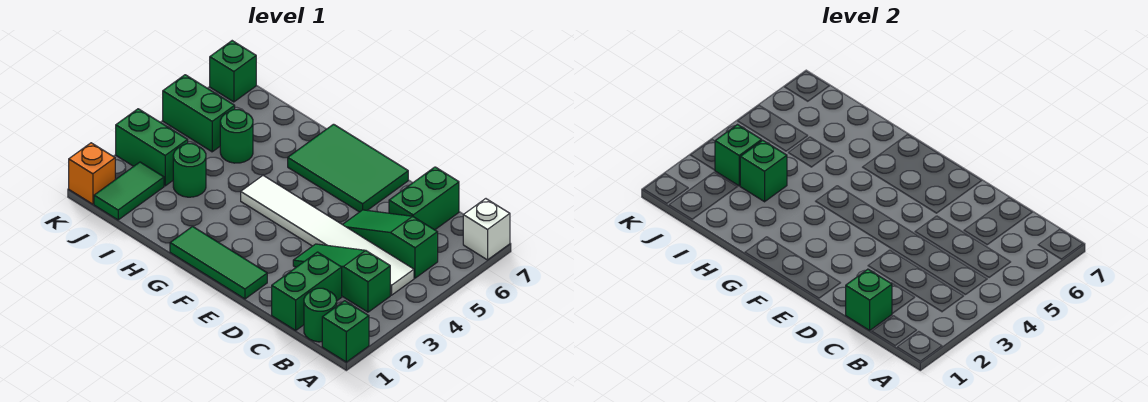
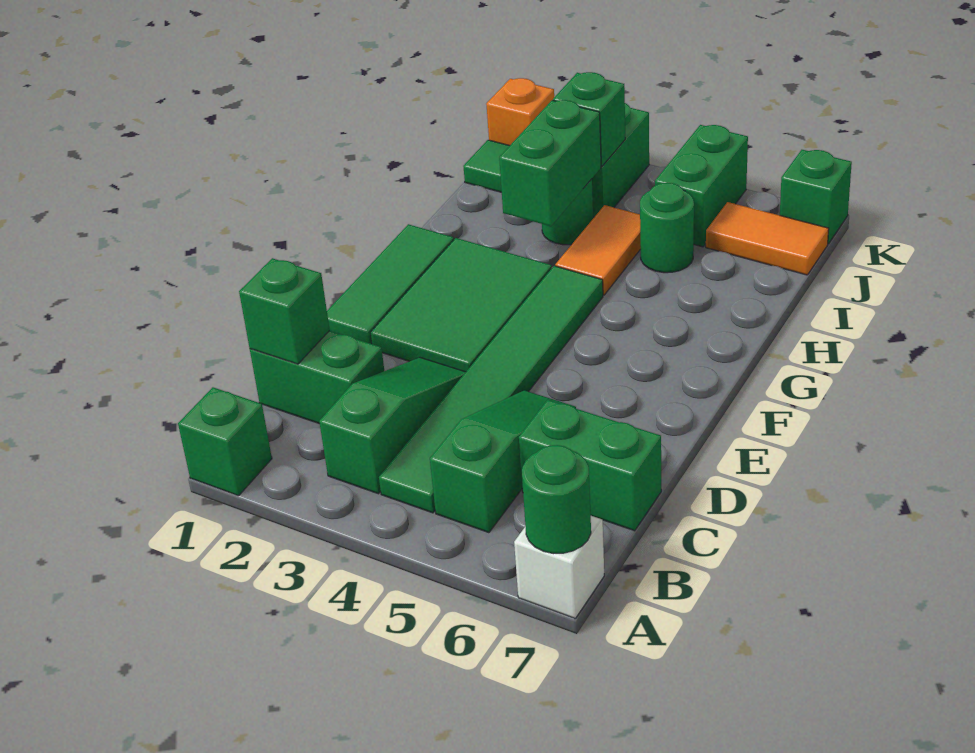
green round brick B1 level 1 -> green round brick A7 level 2
white tile B4:G4 level 1 -> green tile B4:G4 level 1
green tile E6:G7 level 1 -> green tile E2:G3 level 1
none -> orange tile H4:I4 level 1
green brick I3 level 2 -> green brick H3:I3 level 2
none -> orange tile J6:J7 level 1

